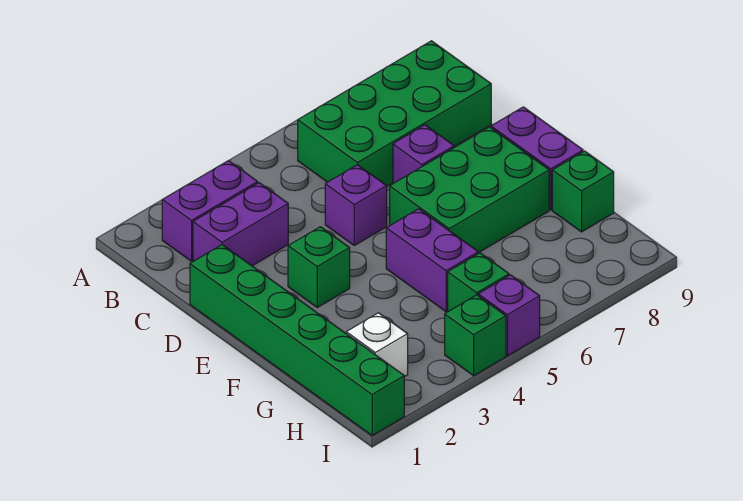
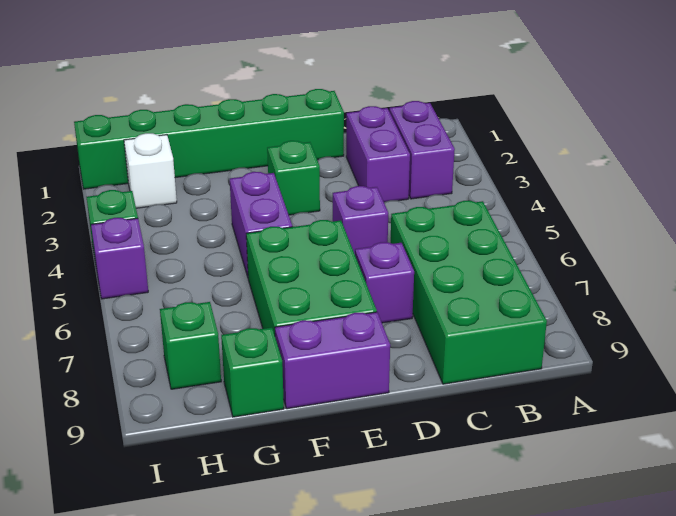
purple brick F5:G5 level 1 -> purple brick F4:F5 level 1
green brick H5 level 1 -> green brick H8 level 1

